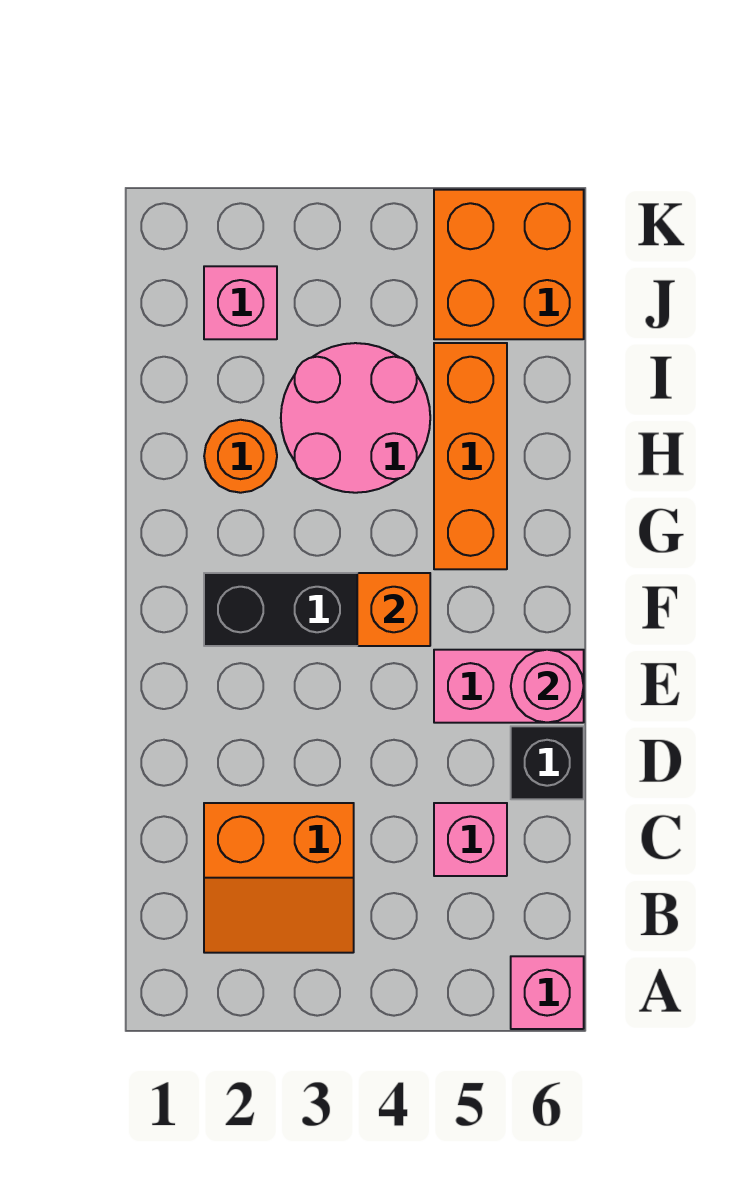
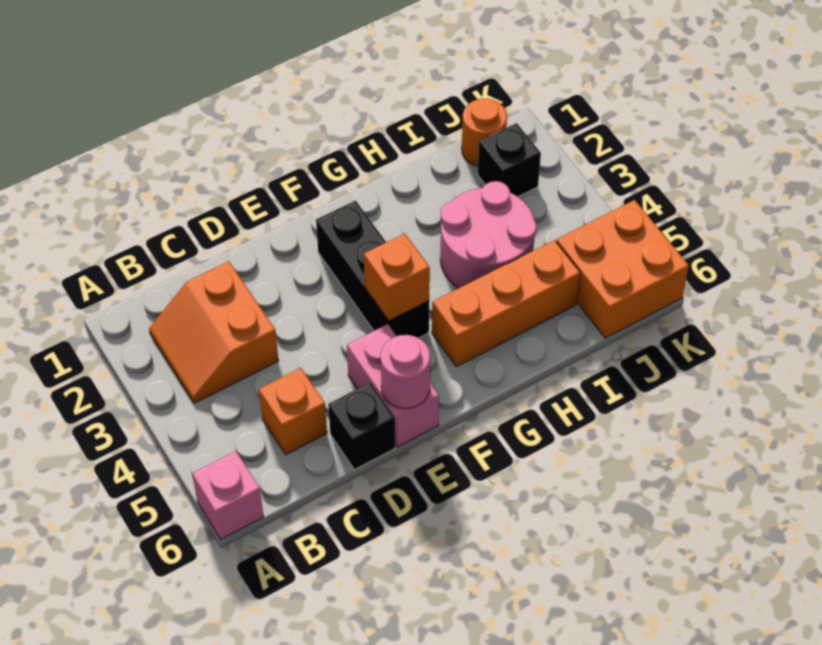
pink brick C5 level 1 -> orange brick C5 level 1
orange round brick H2 level 1 -> orange round brick J1 level 1
pink brick J2 level 1 -> black brick J2 level 1

